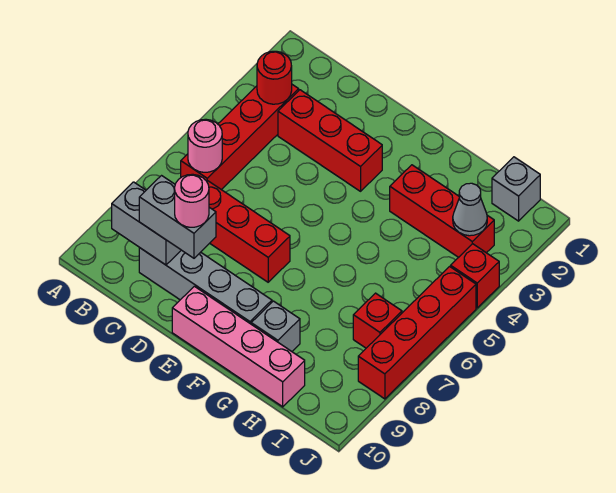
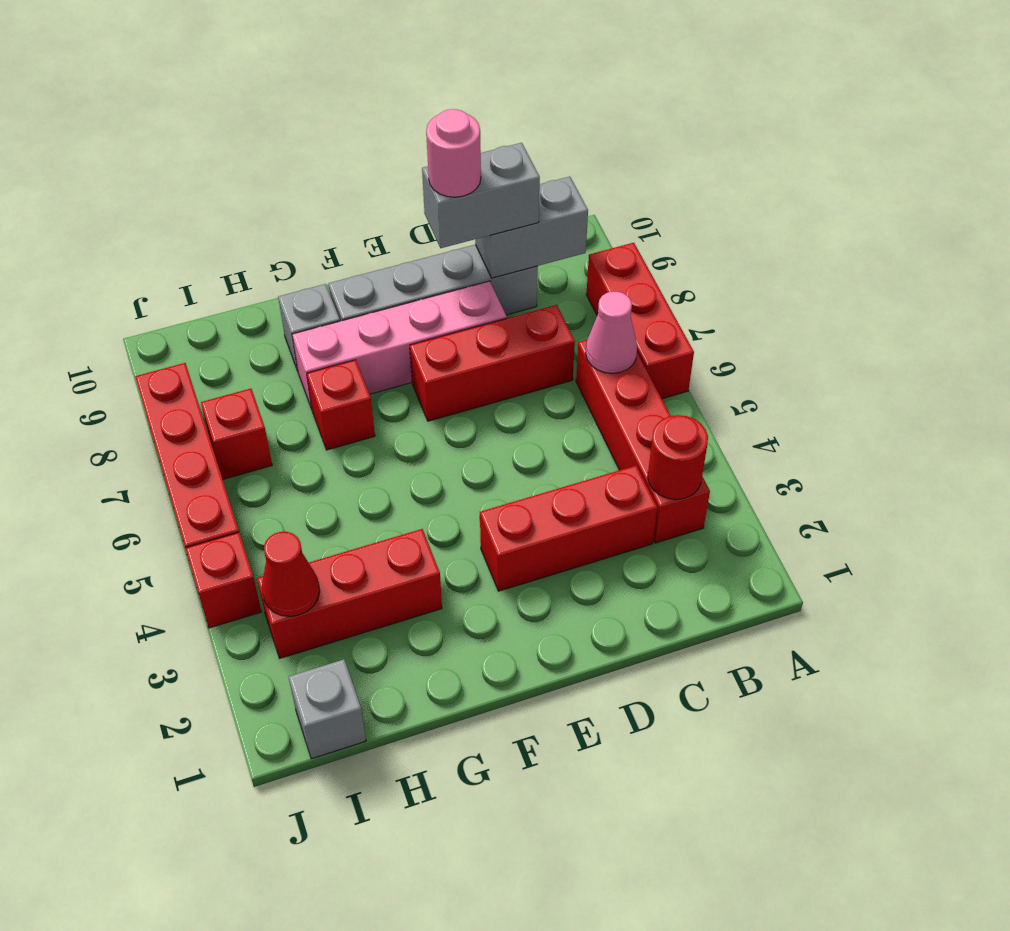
none -> red brick A6:A8 level 1
pink round brick B6 level 2 -> pink cone B6 level 2
pink brick E10:H10 level 1 -> pink brick D8:G8 level 1
none -> red brick G7 level 1
grey cone I3 level 2 -> red cone I3 level 2

